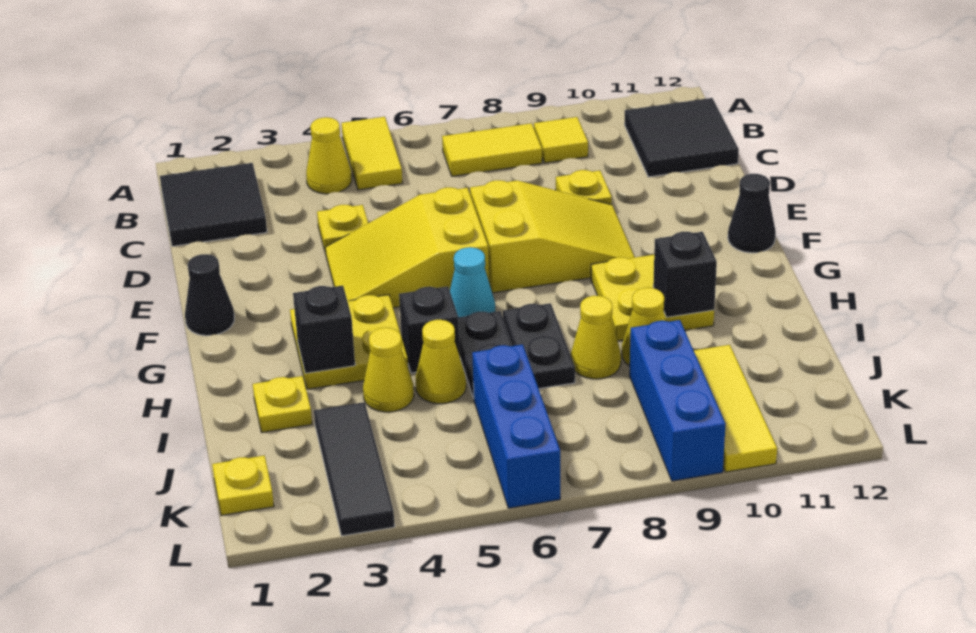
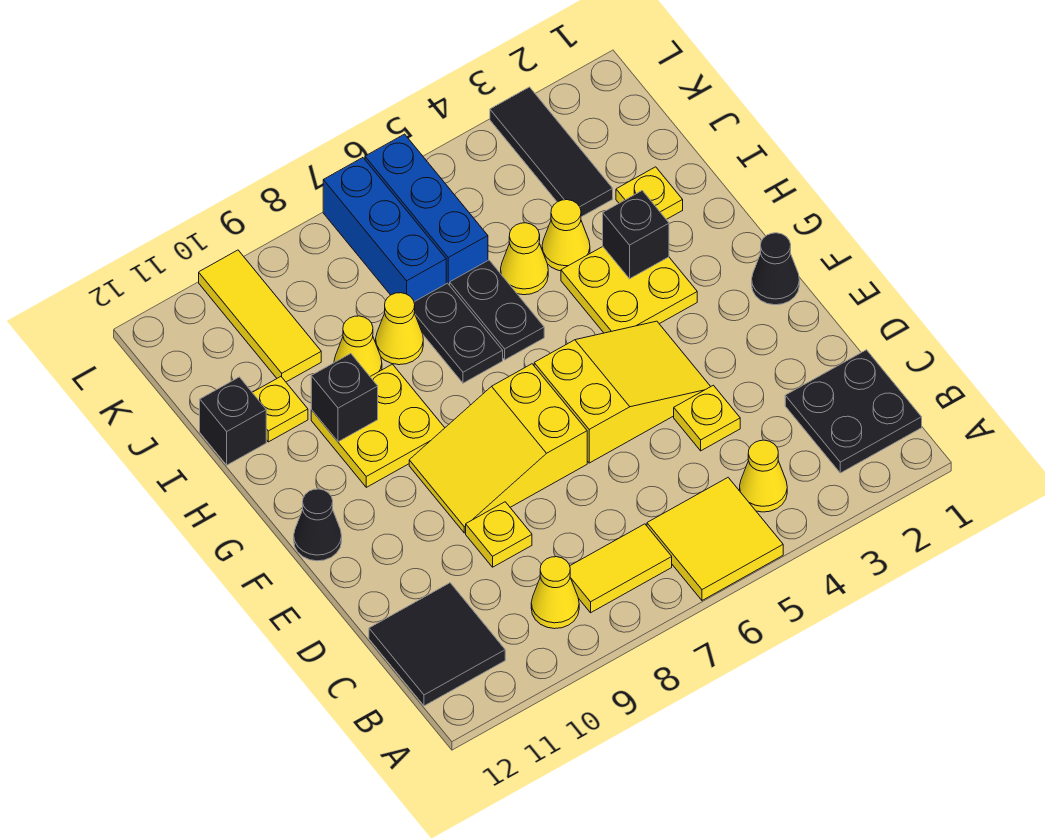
yellow tile A5:B5 level 1 -> yellow tile A5:B6 level 1
black tile B1:C2 level 1 -> black plate B1:C2 level 1
yellow tile B9 level 1 -> yellow cone B9 level 1
cyan cone G6 level 1 -> none
black brick H5 level 1 -> black brick I12 level 1
blue brick J9:L9 level 1 -> blue brick J7:L7 level 1
yellow plate K1 level 1 -> yellow plate I11 level 1

